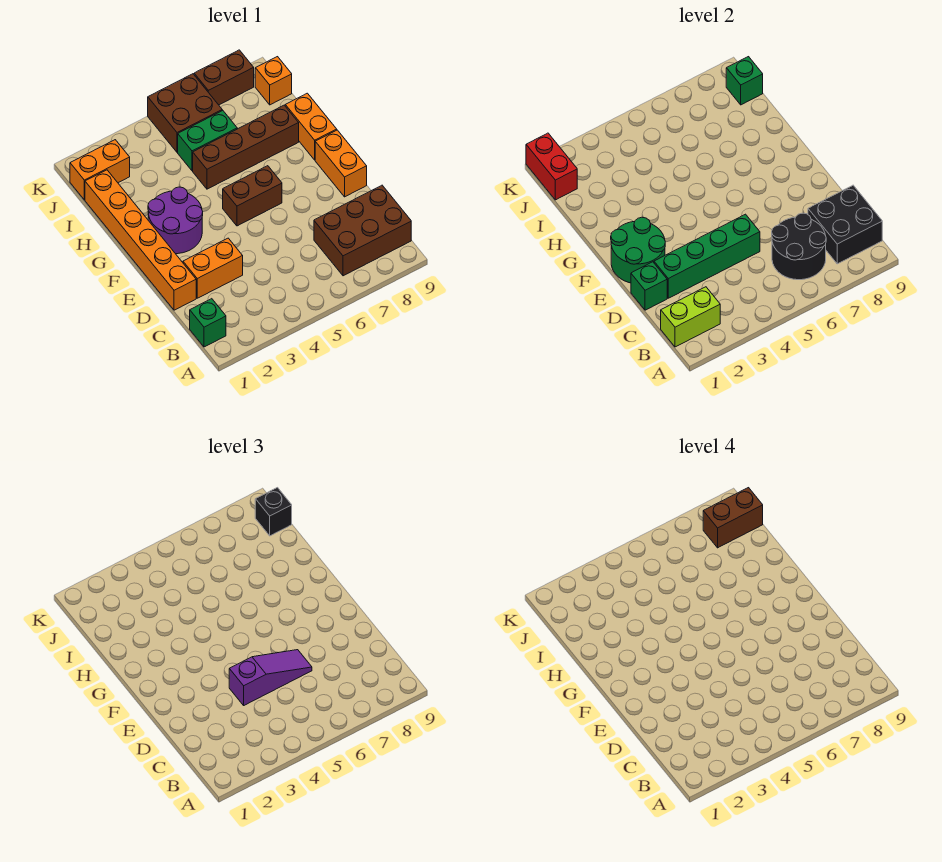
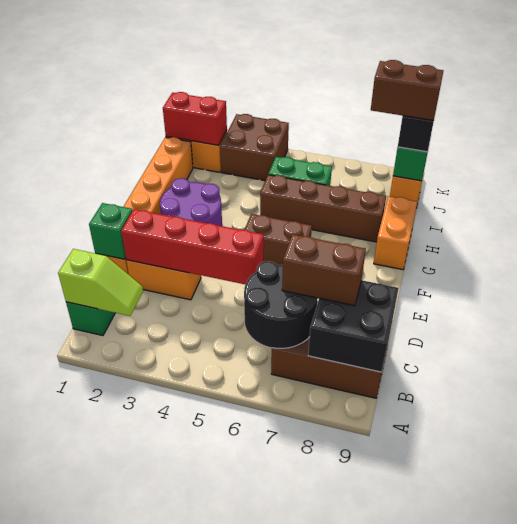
lime brick B1:B2 level 2 -> lime slope B1:B2 level 2 top 1
green brick D2:D5 level 2 -> red brick D2:D5 level 2
purple slope D4:D6 level 3 top 4 -> none
green round brick E1:F2 level 2 -> none
orange brick E9:F9 level 1 -> none
red brick J1:K1 level 2 -> red brick J1:J2 level 2
brown brick J5:K6 level 1 -> brown brick J3:K4 level 1
brown brick K7:K8 level 1 -> brown brick C7:C8 level 3

